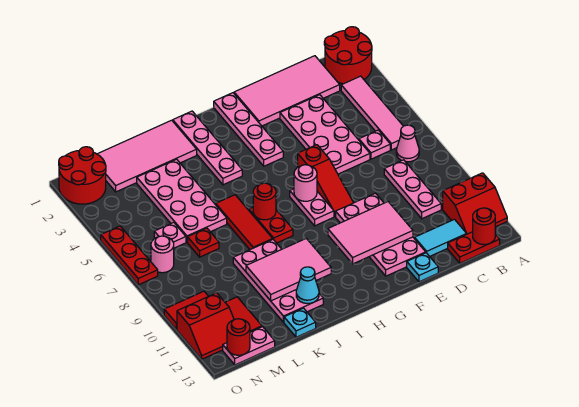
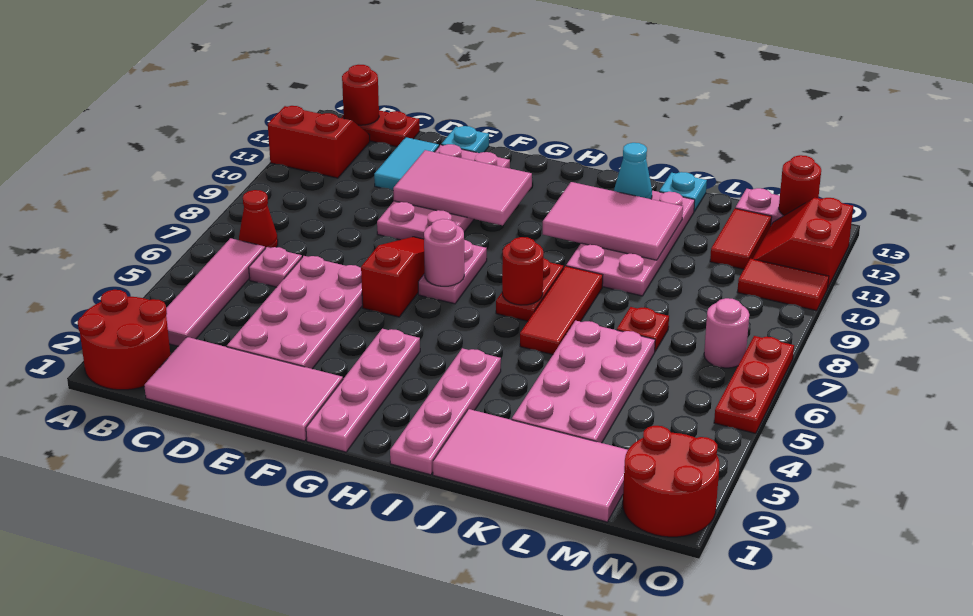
pink cone B7 level 1 -> red cone B7 level 1
pink plate C8:C10 level 1 -> none
cyan tile C12:D12 level 1 -> cyan tile D11:D12 level 1
pink plate M6 level 1 -> none
red slope N11:O12 level 1 top 11 -> red slope N11:O12 level 1 top O

